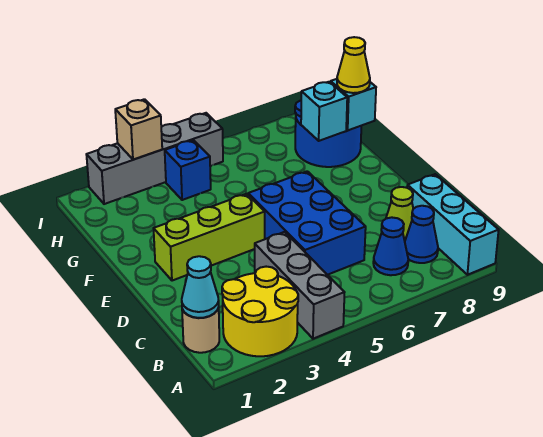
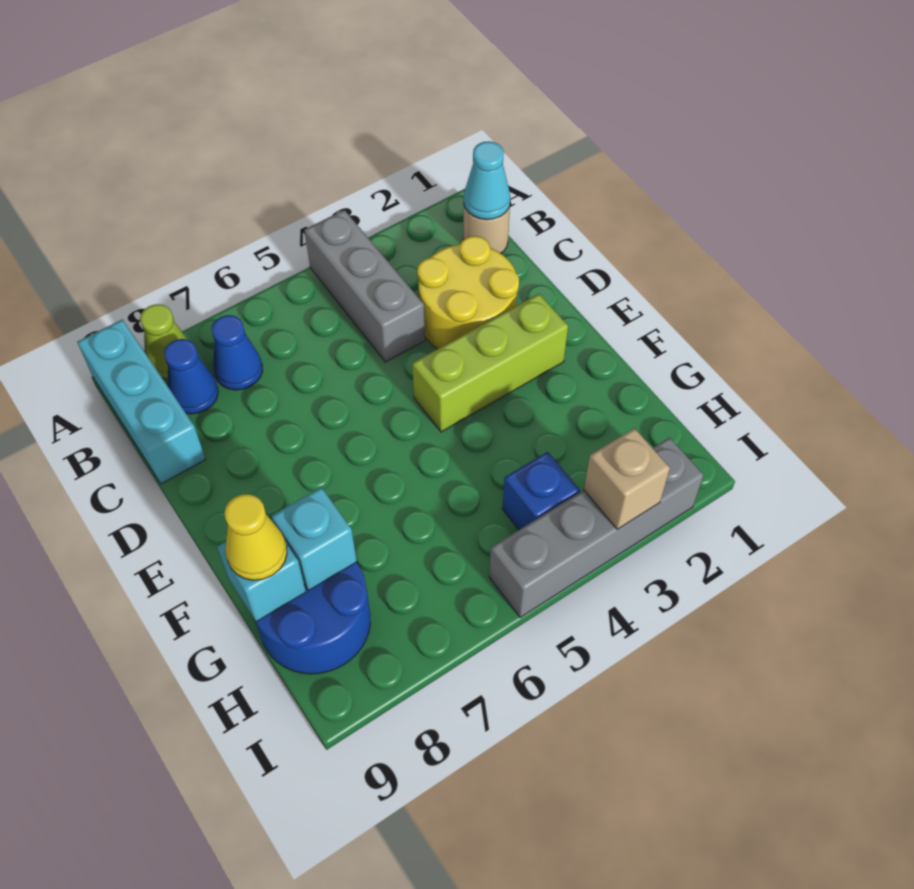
yellow round brick A2:B3 level 1 -> yellow round brick C2:D3 level 1
blue brick C5:E6 level 1 -> none
lime cone C8 level 1 -> lime cone A8 level 1

